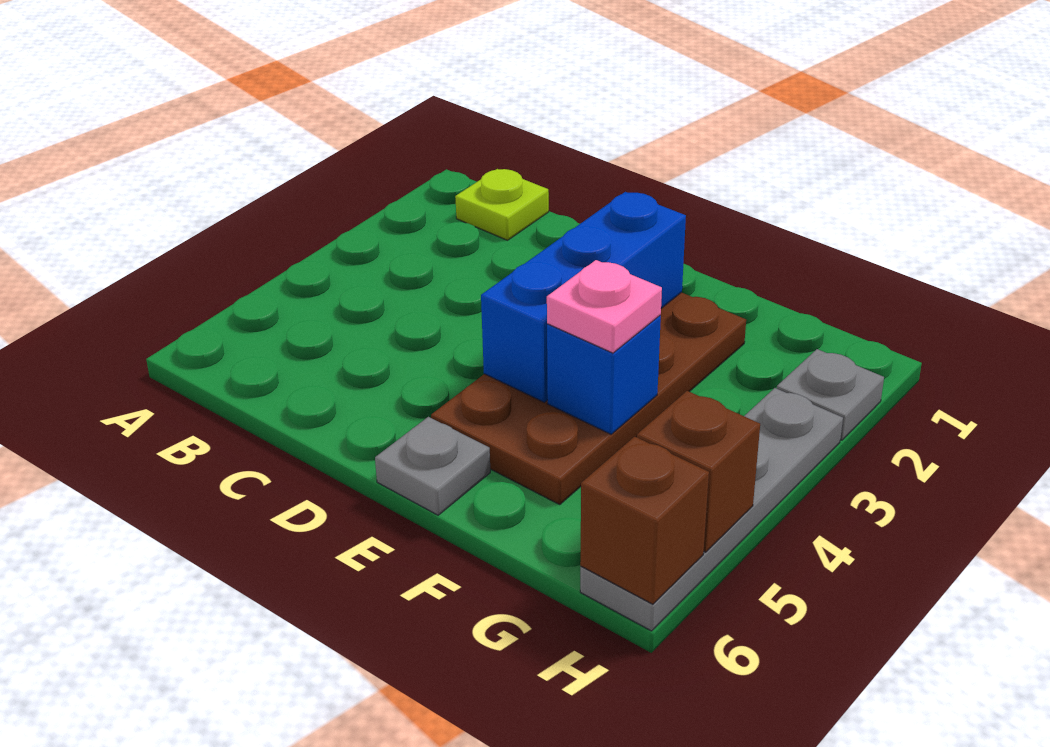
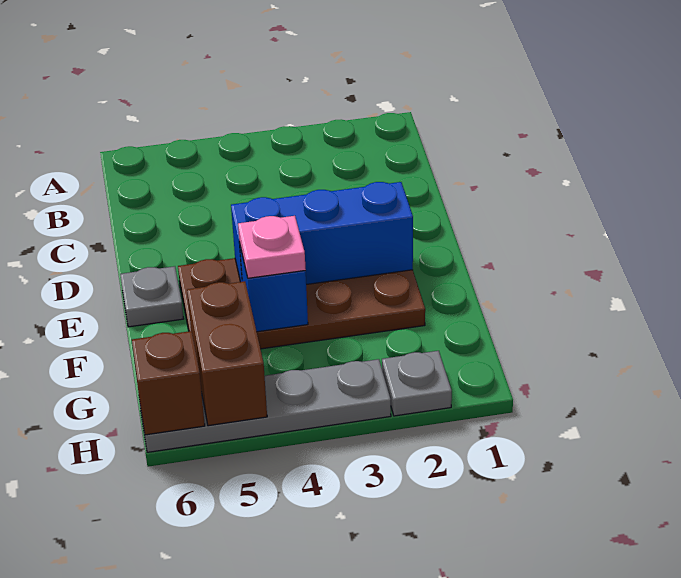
lime plate B1 level 1 -> none
brown brick H5 level 2 -> brown brick G5:H5 level 2

